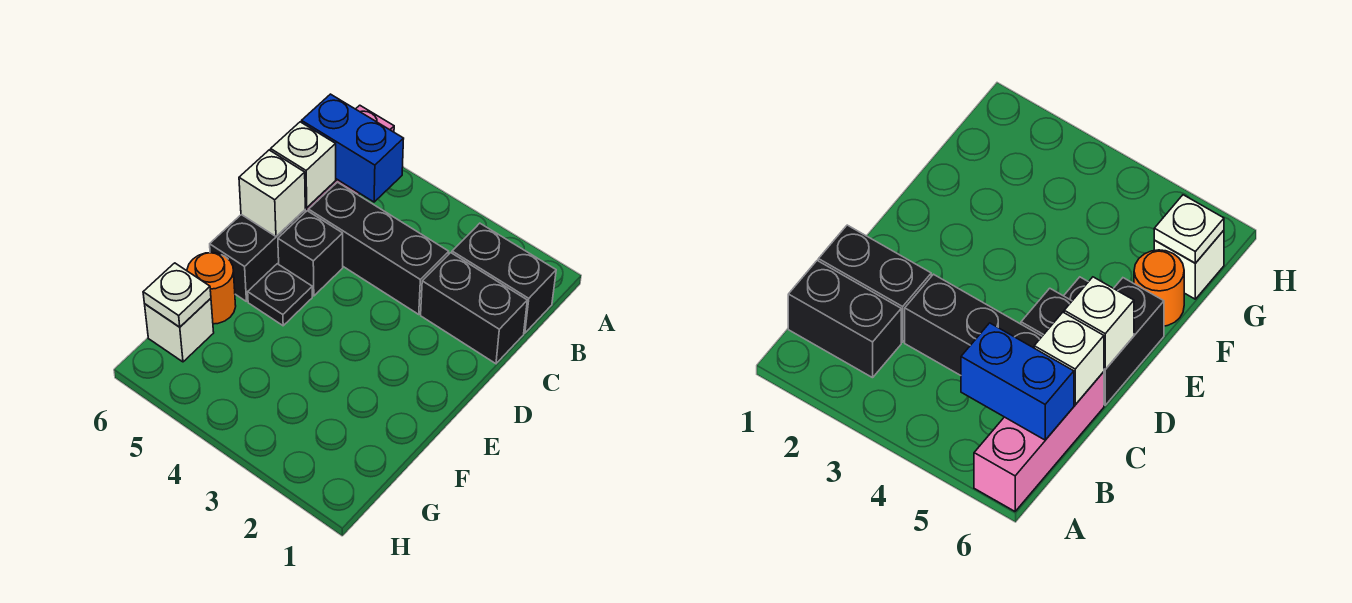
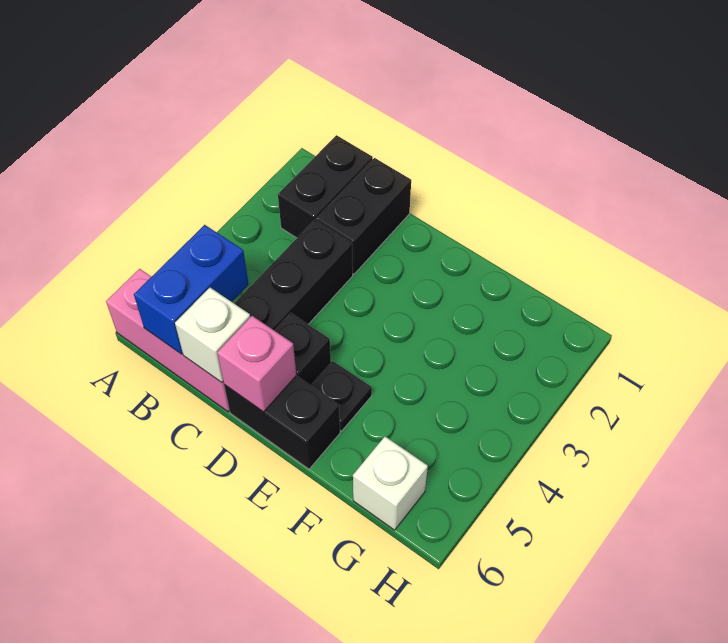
white brick D6 level 2 -> pink brick D6 level 2
orange round brick F6 level 1 -> none
white plate G6 level 2 -> none

